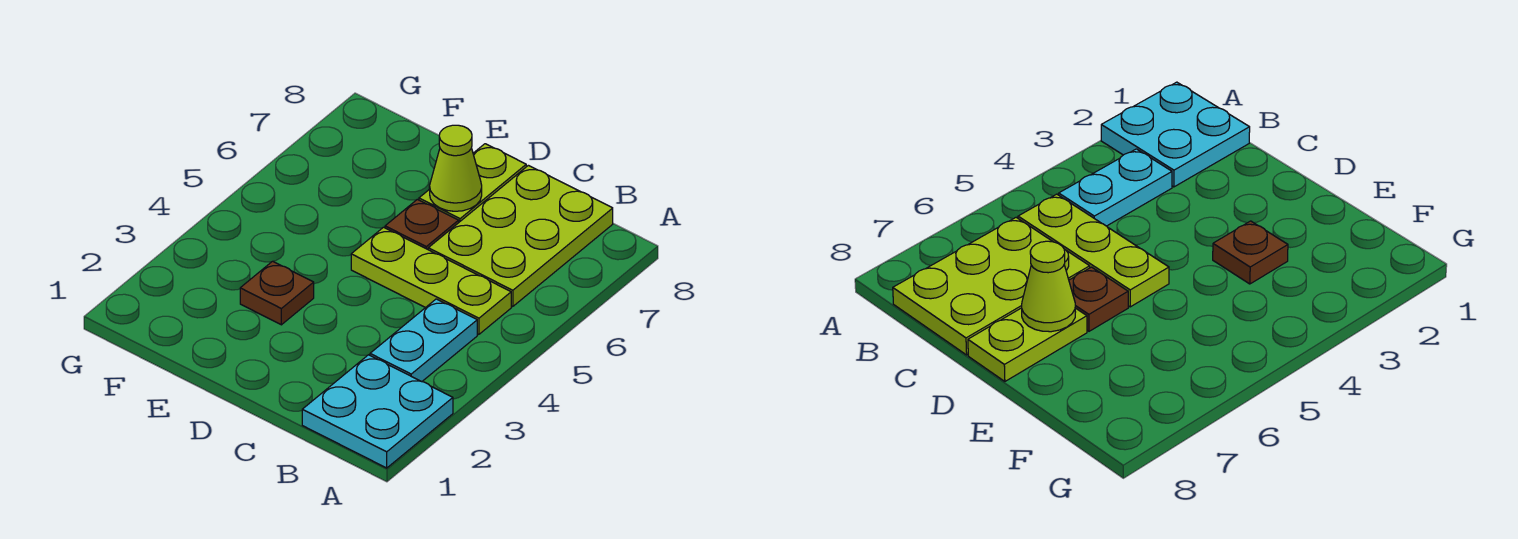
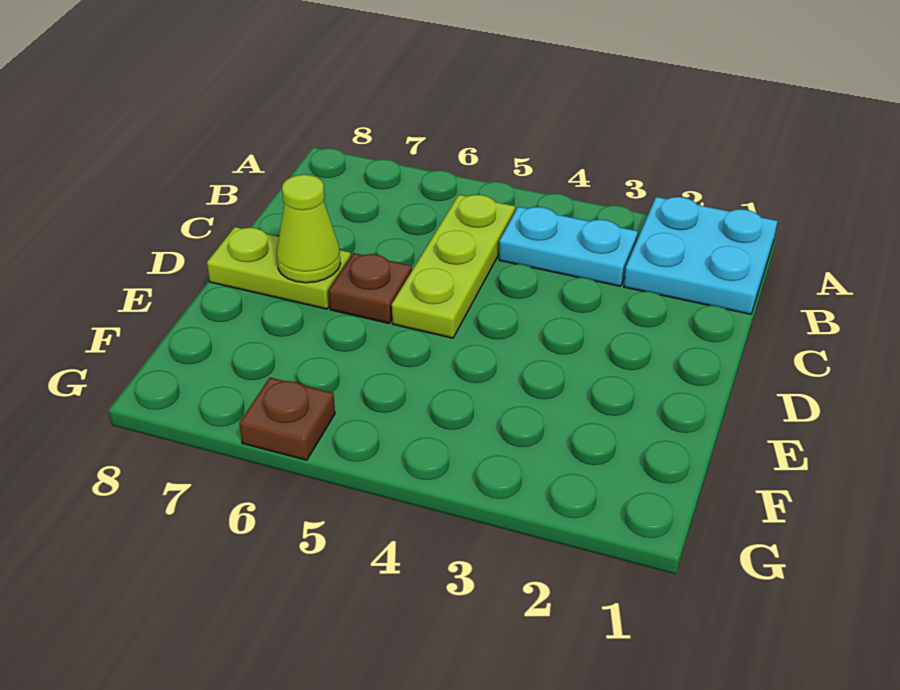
lime plate B6:C8 level 1 -> none
brown plate E3 level 1 -> brown plate G6 level 1

